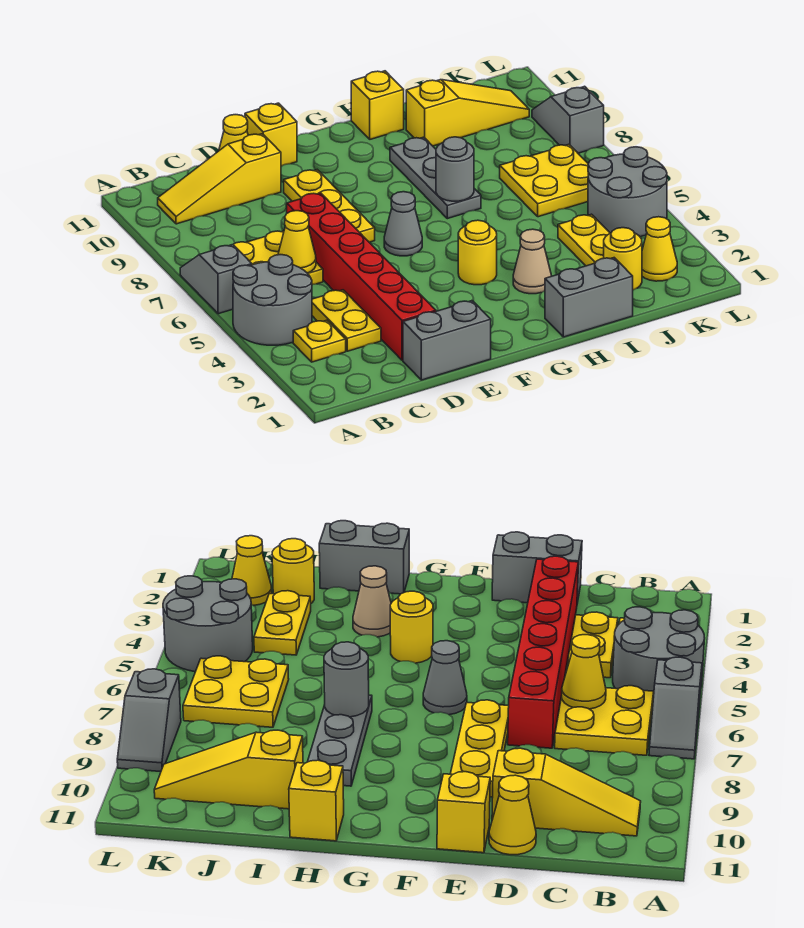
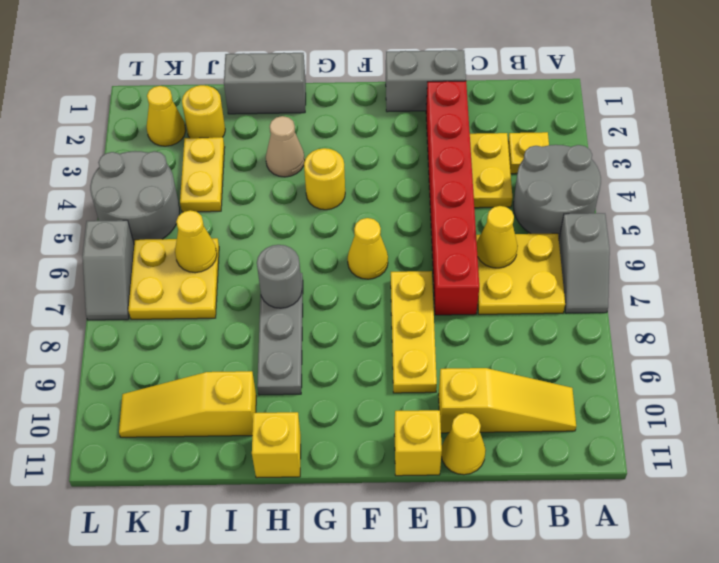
grey cone F6 level 1 -> yellow cone F6 level 1
none -> yellow cone J6 level 2
grey slope L8:L9 level 1 top 8 -> grey slope L6:L7 level 1 top 6

